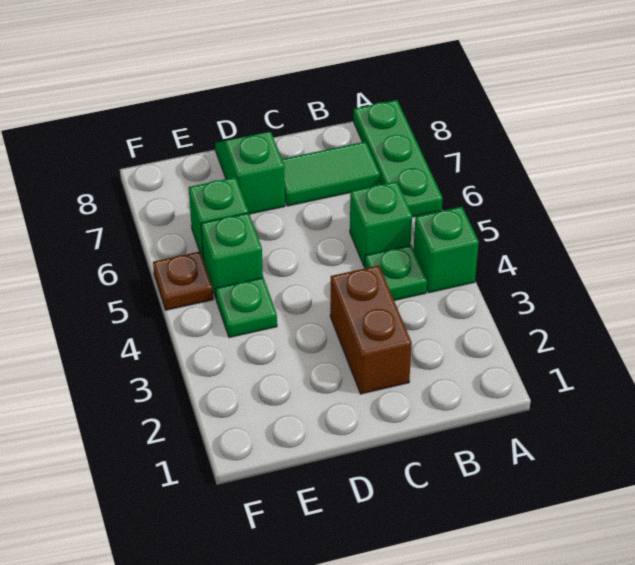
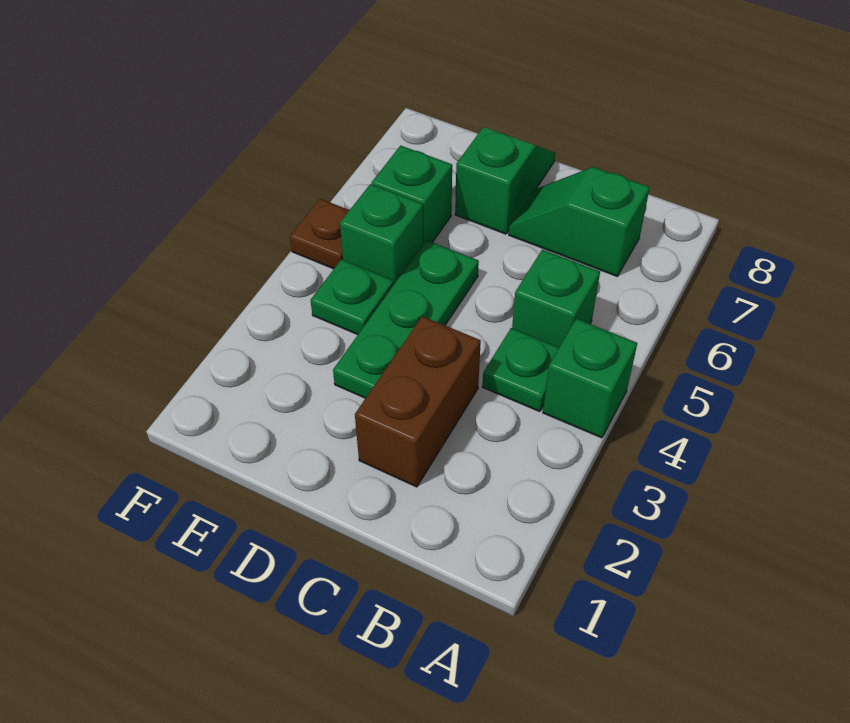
green plate A6:A8 level 1 -> green plate D3:D5 level 1
green tile B7:C7 level 1 -> green slope B7:C7 level 1 top B

